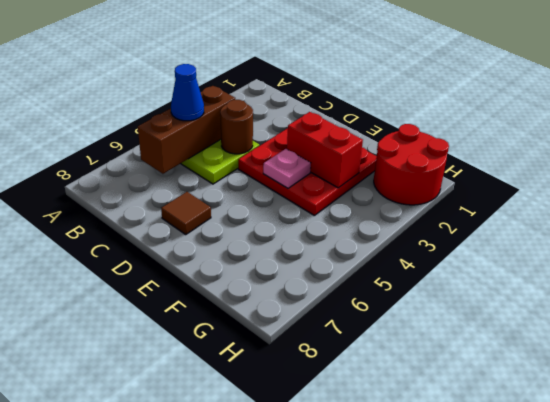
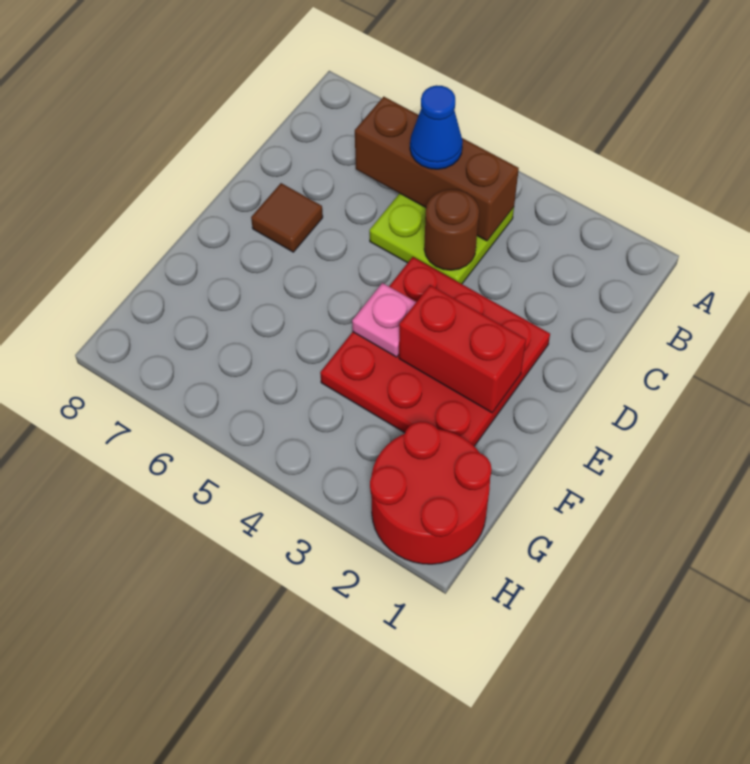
red brick E3:F3 level 2 -> red brick E2:E3 level 2

